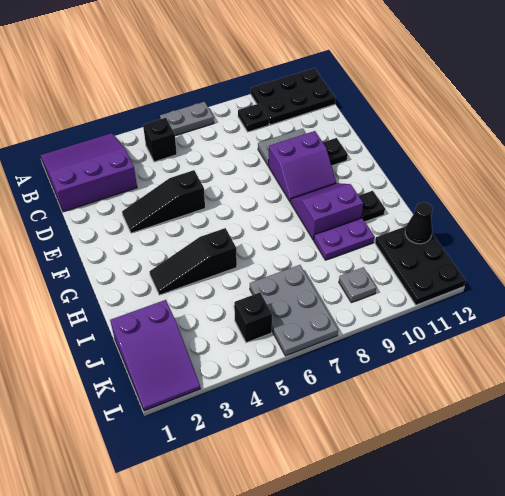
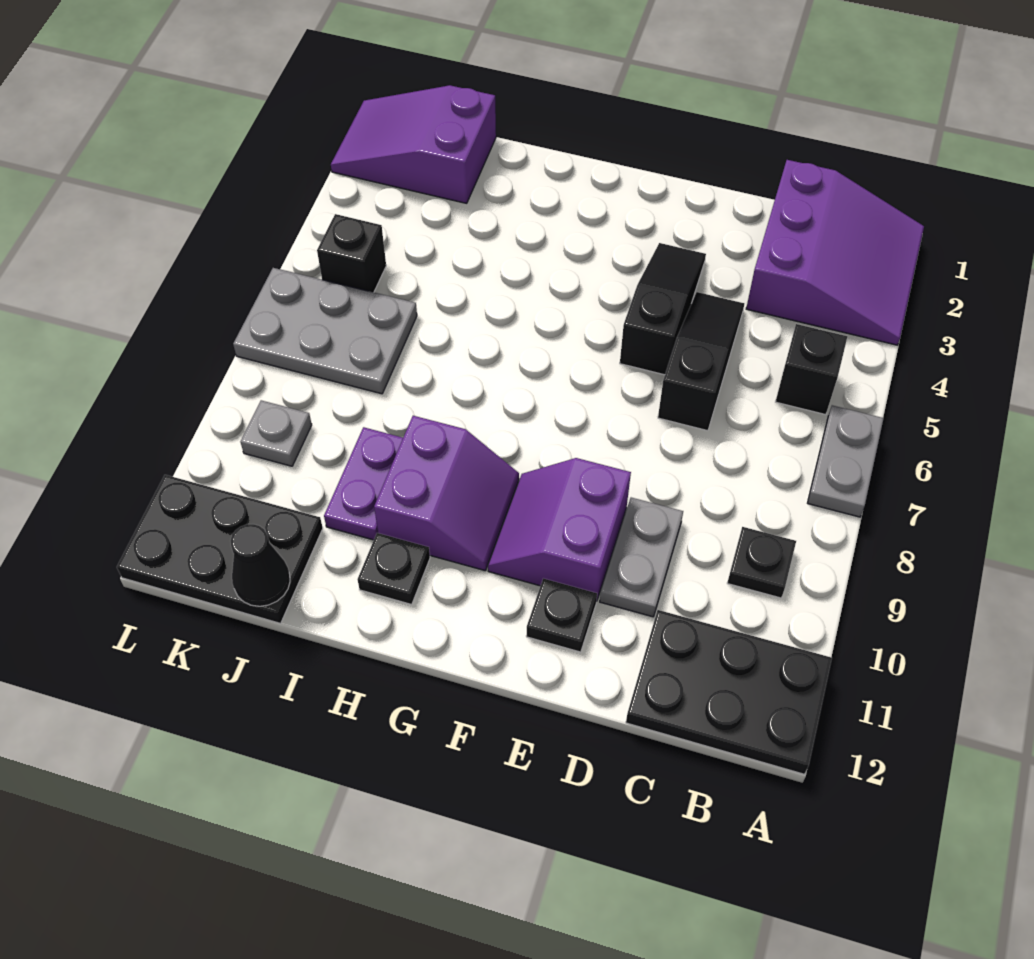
black plate A10:B12 level 1 -> black plate A11:C12 level 1
black slope H3:H5 level 1 top 5 -> black slope D4:D6 level 1 top 6

